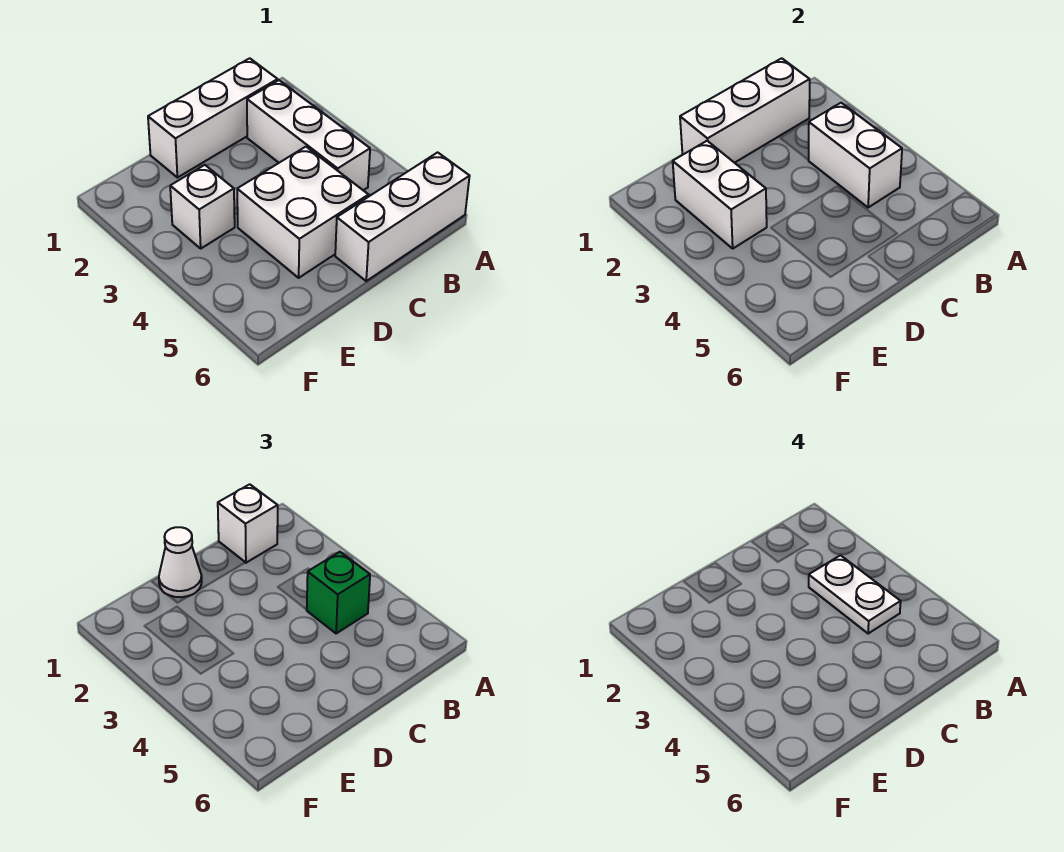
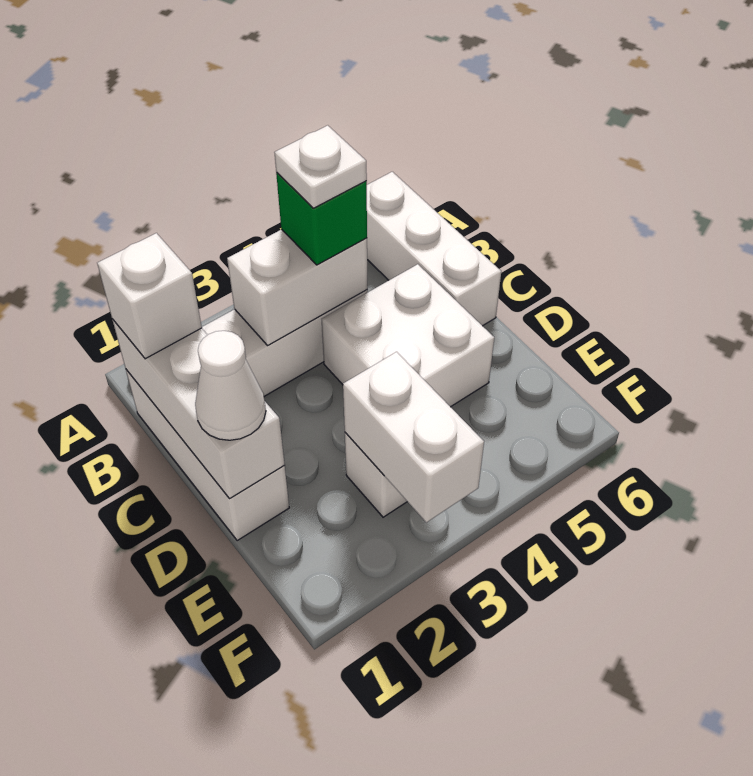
white plate B3:B4 level 4 -> white plate B4 level 4
white brick E2:E3 level 2 -> white brick E3:F3 level 2

